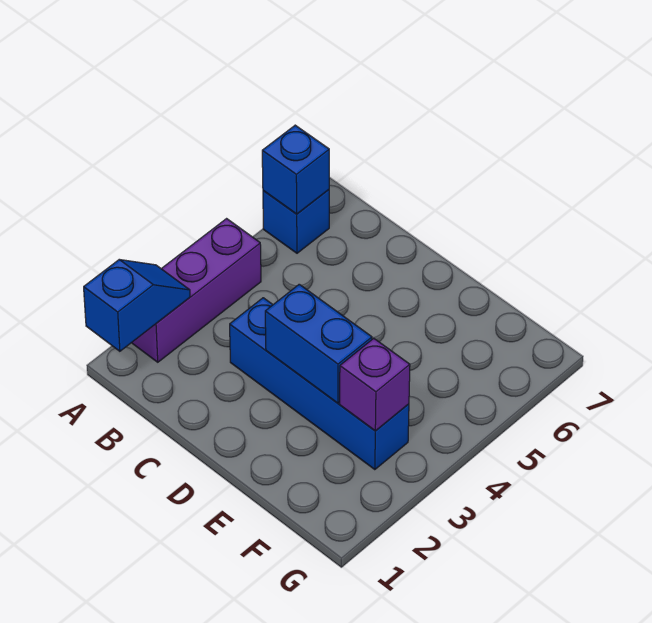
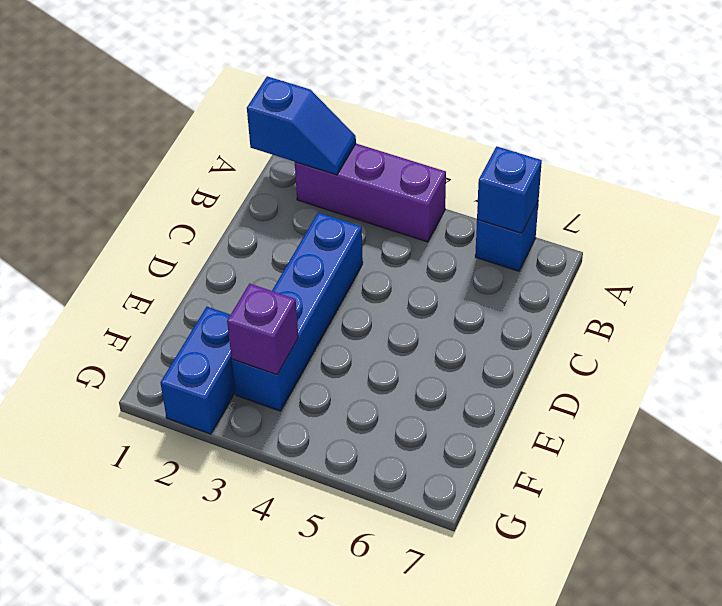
blue brick D3:E3 level 2 -> blue brick F2:G2 level 1

